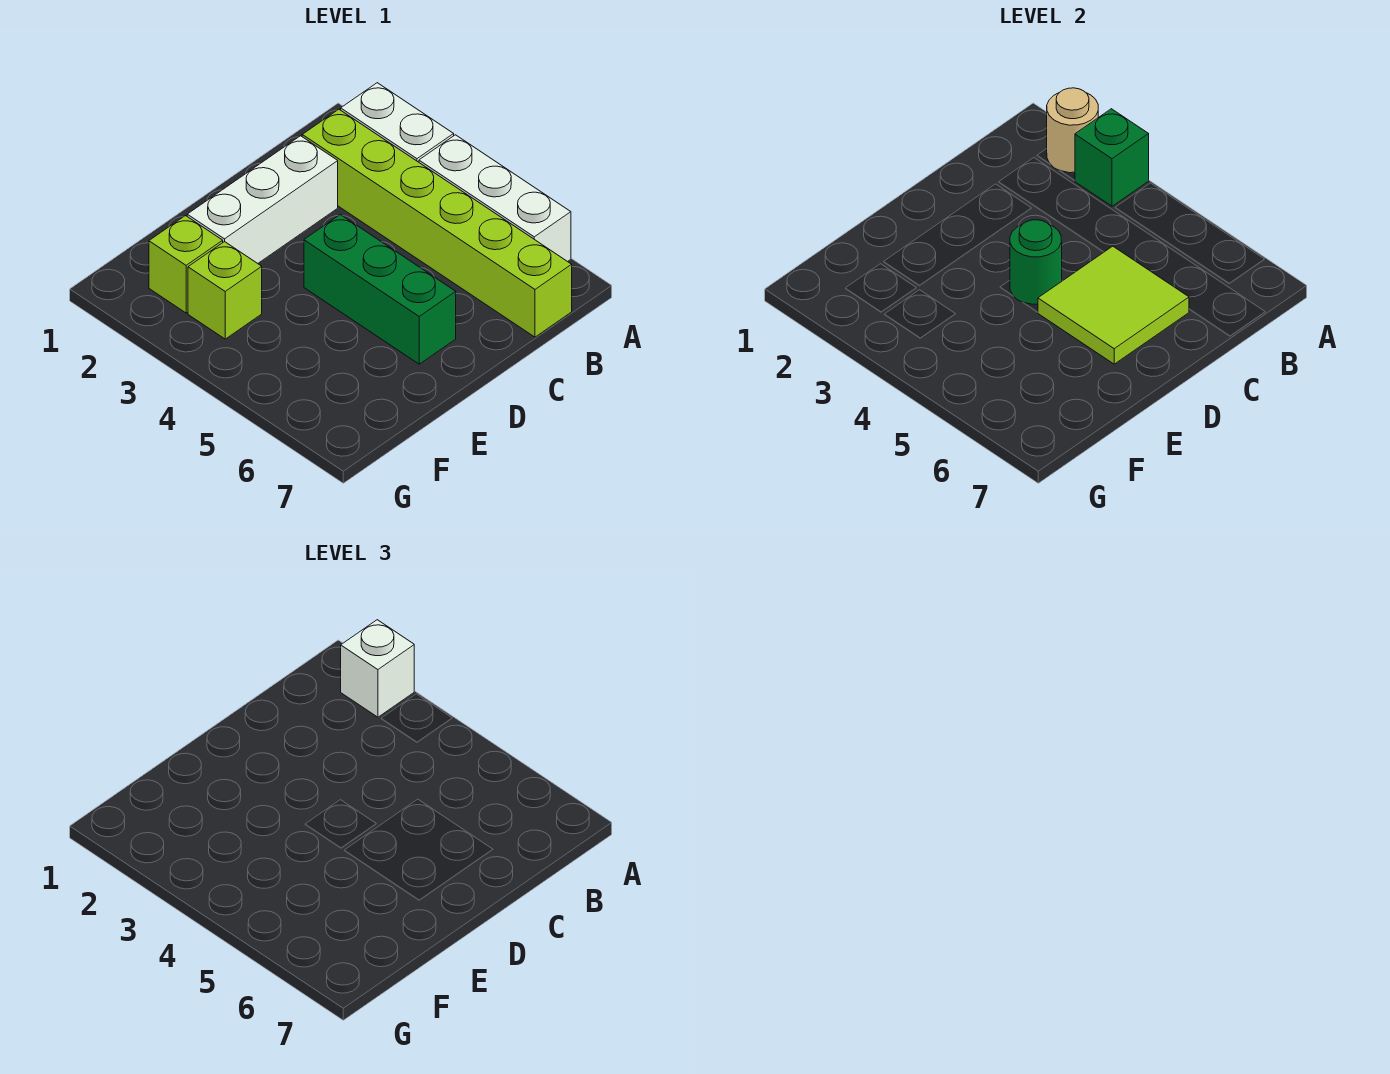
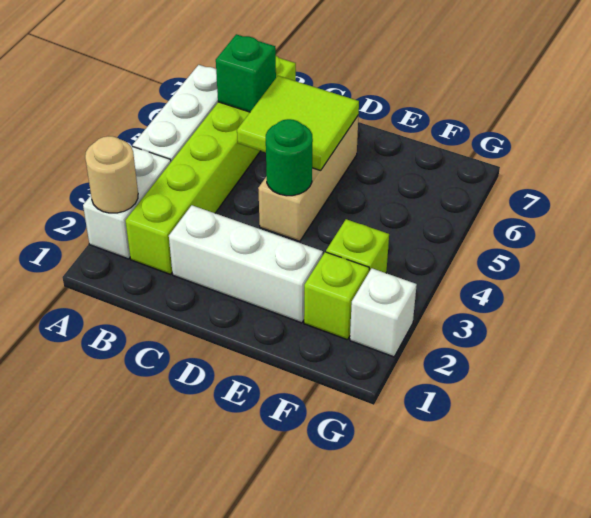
white brick A2 level 3 -> white brick G2 level 1
green brick A3 level 2 -> green brick B6 level 2
green brick D4:D6 level 1 -> tan brick D4:D6 level 1

